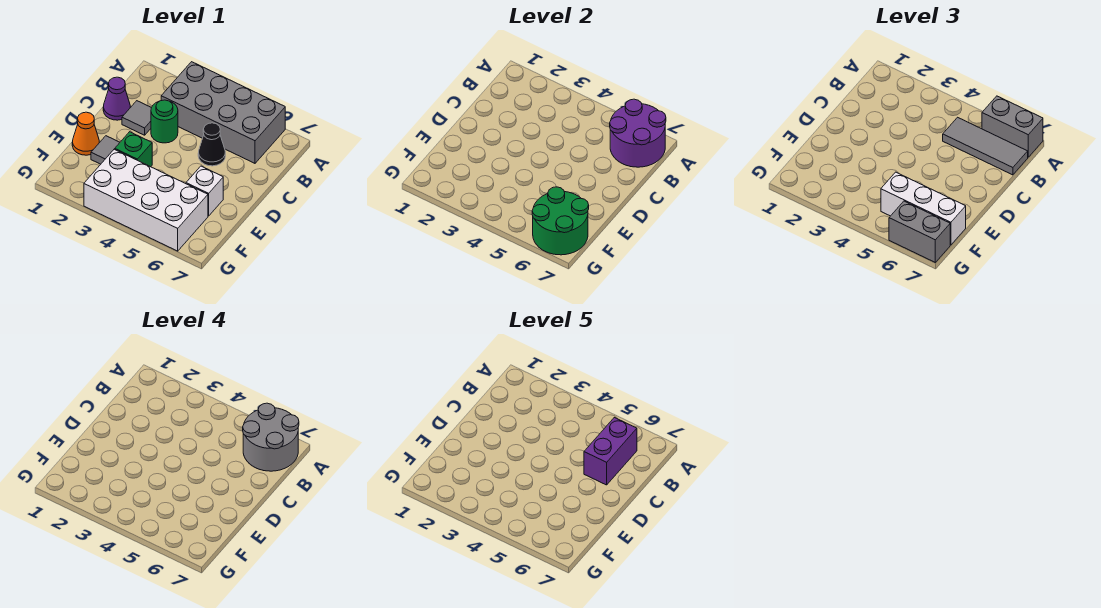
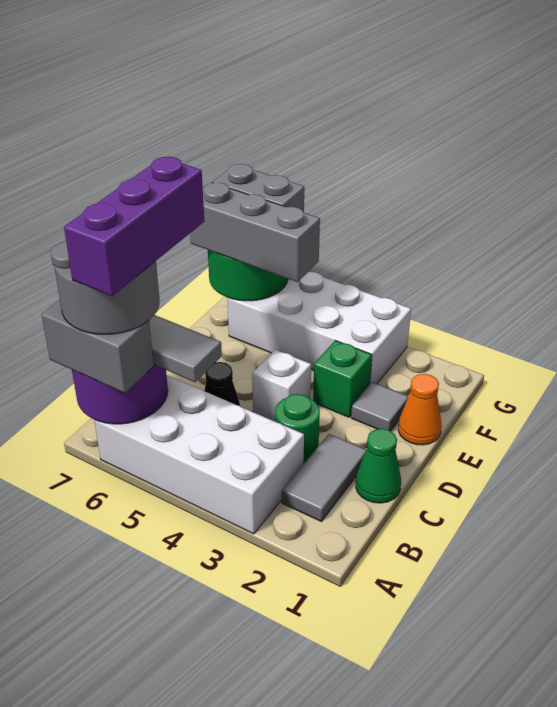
grey brick A3:B6 level 1 -> white brick A3:B6 level 1
purple brick B6:C6 level 5 -> purple brick A6:C6 level 5
purple cone C1 level 1 -> green cone C1 level 1
grey tile C2 level 1 -> grey tile B2:C2 level 1
white brick E6 level 1 -> white brick D4 level 1
white brick F5:F7 level 3 -> grey brick F5:F7 level 3

